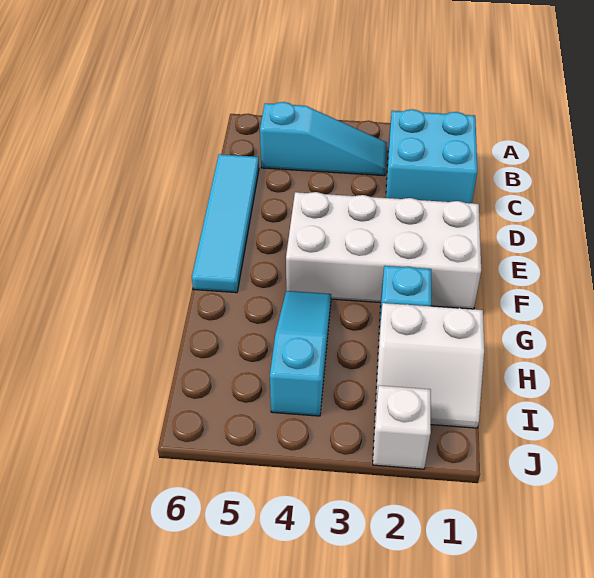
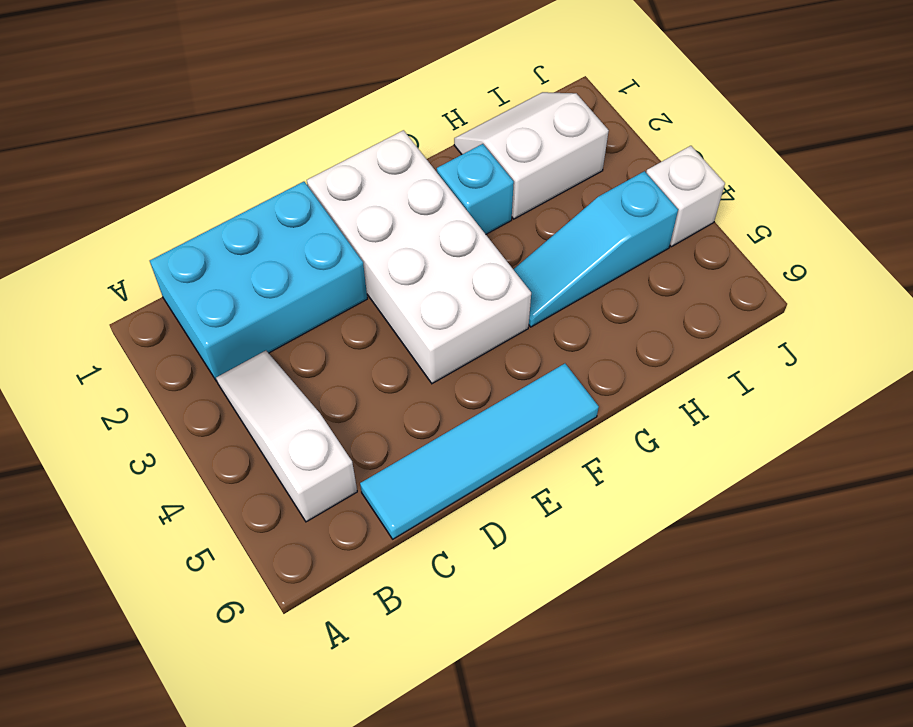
cyan brick B1:C2 level 1 -> cyan brick B1:D2 level 1
cyan slope B3:B5 level 1 top 5 -> white slope B3:B5 level 1 top 5
white slope H1:I2 level 1 top H -> white slope H1:I2 level 1 top 2
white brick J2 level 1 -> white brick J4 level 1

